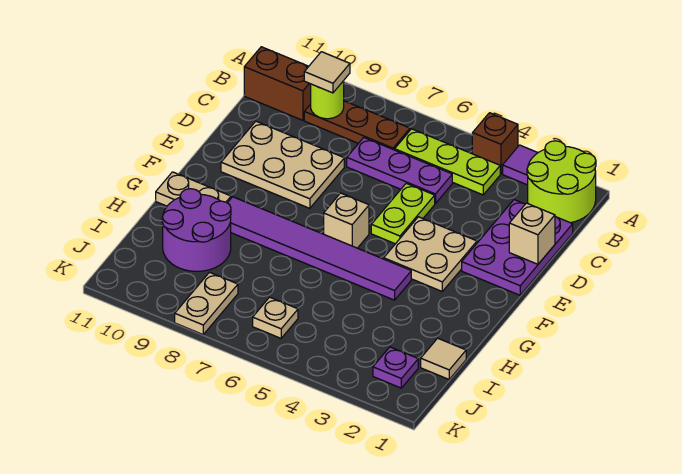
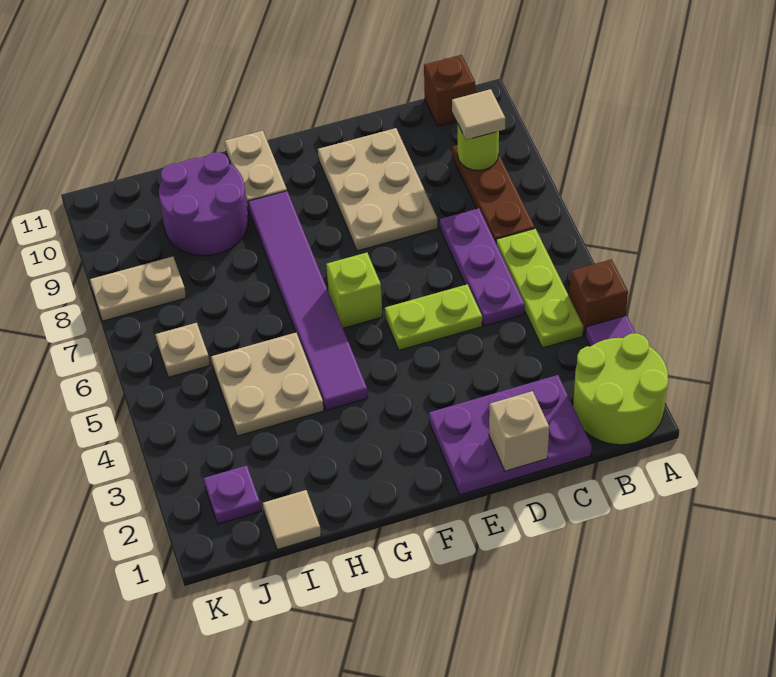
brown brick B10:B11 level 1 -> brown brick B11 level 1
tan plate E3:F4 level 1 -> tan plate H4:I5 level 1
tan brick F6 level 1 -> lime brick F6 level 1

